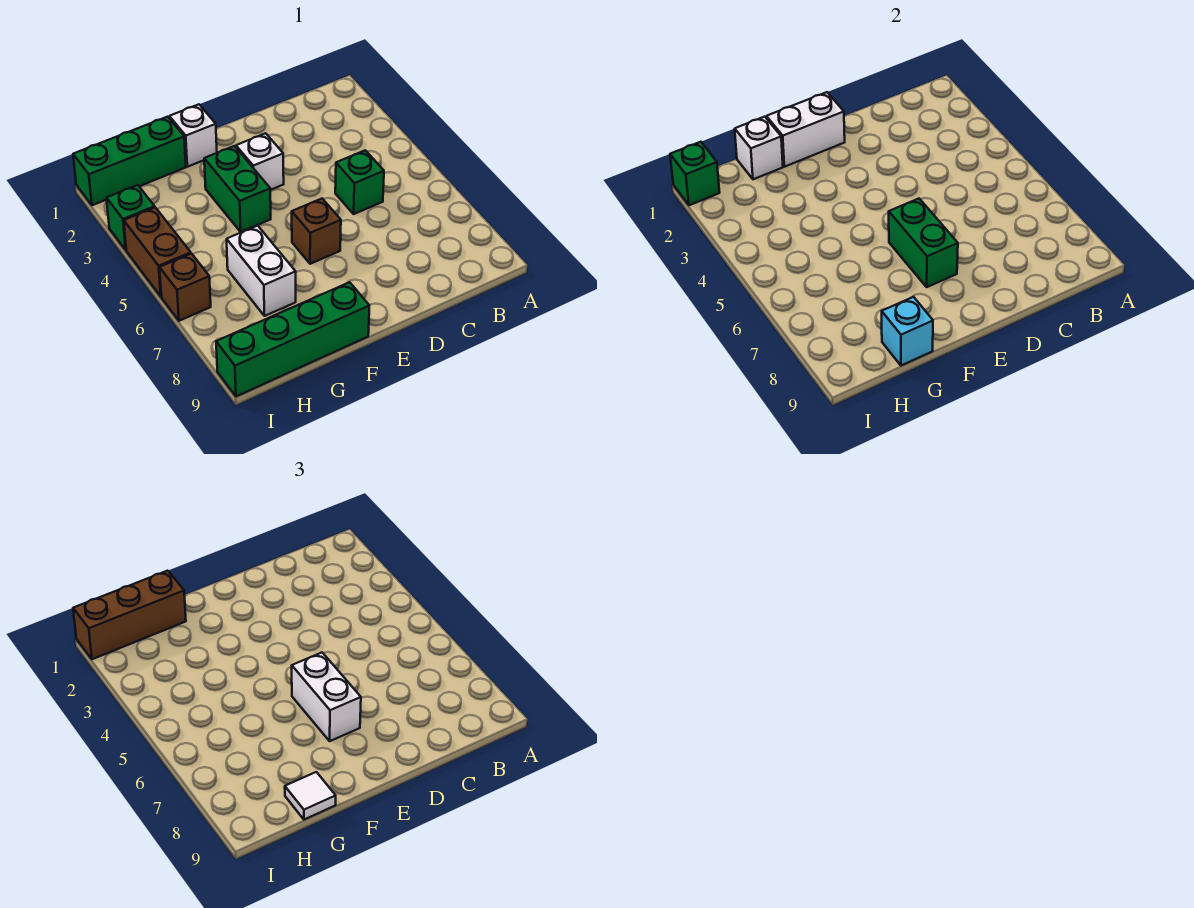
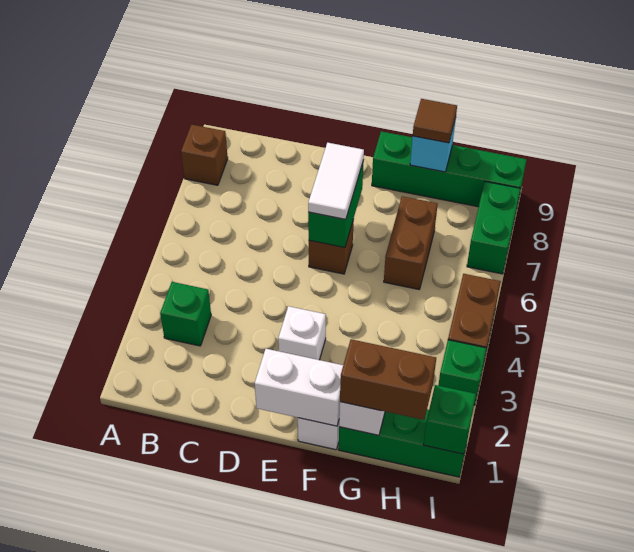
green brick C5 level 1 -> green brick B3 level 1
white brick E6:E7 level 3 -> white tile E6:E7 level 3
green brick F3:F4 level 1 -> green brick I7:I8 level 1
brown brick G1:I1 level 3 -> brown brick G1:H1 level 3
white brick G6:G7 level 1 -> brown brick G6:G7 level 1
white tile G9 level 3 -> brown tile G9 level 3
brown brick I6 level 1 -> brown brick A8 level 1

